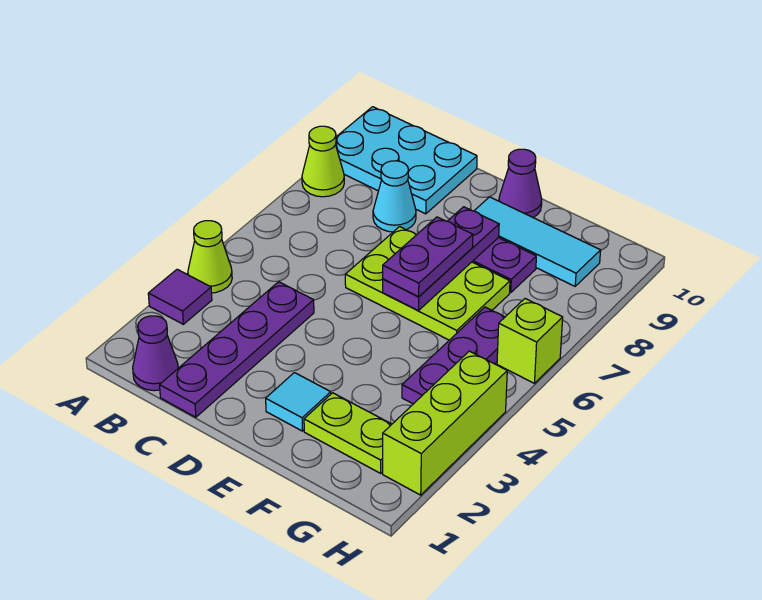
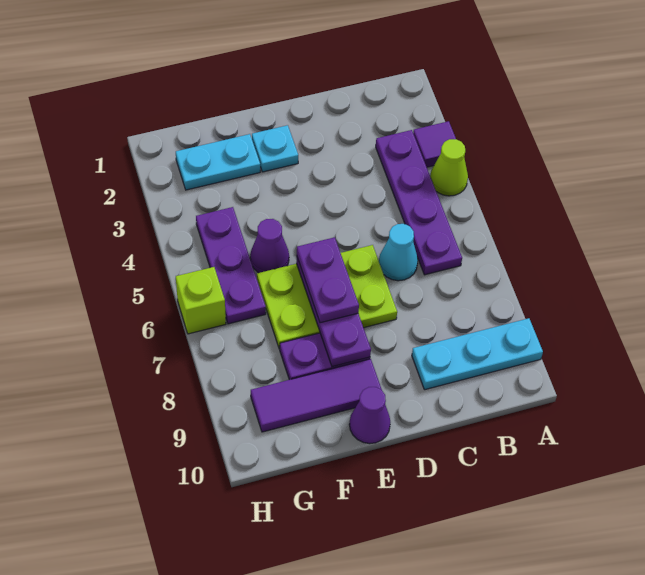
lime cone A8 level 1 -> none
cyan plate A9:C10 level 1 -> cyan plate A9:C9 level 1
purple cone B1 level 1 -> purple cone F5 level 1
purple plate C1:C4 level 1 -> purple plate B3:B6 level 1
cyan cone C8 level 1 -> cyan cone C6 level 1
cyan tile E2 level 1 -> cyan plate E2 level 1
cyan tile E9:G9 level 1 -> purple tile E9:G9 level 1
lime plate F2:G2 level 1 -> cyan plate F2:G2 level 1
lime brick H2:H4 level 1 -> none

